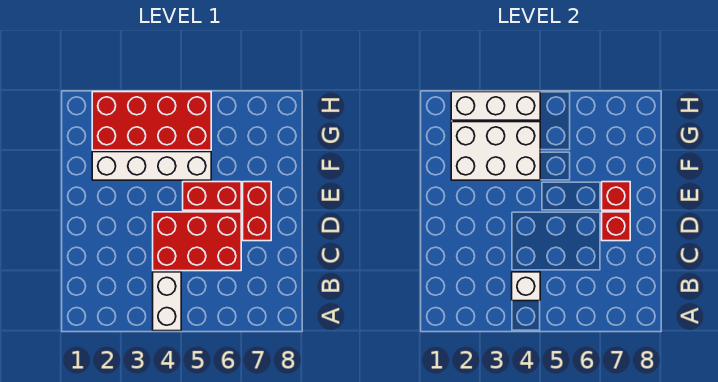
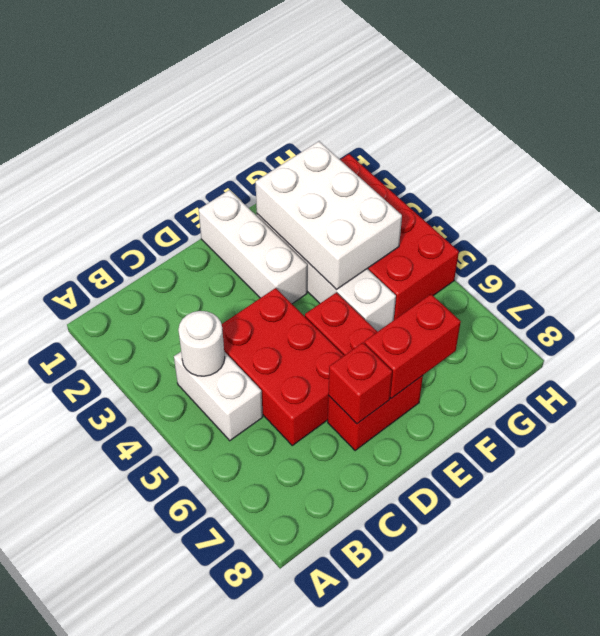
white brick A4:B4 level 1 -> white brick B4:B5 level 1
white brick B4 level 2 -> white round brick B4 level 2
red brick E7 level 2 -> red brick E7:F7 level 2
white brick H2:H4 level 2 -> white brick E1:E3 level 1

